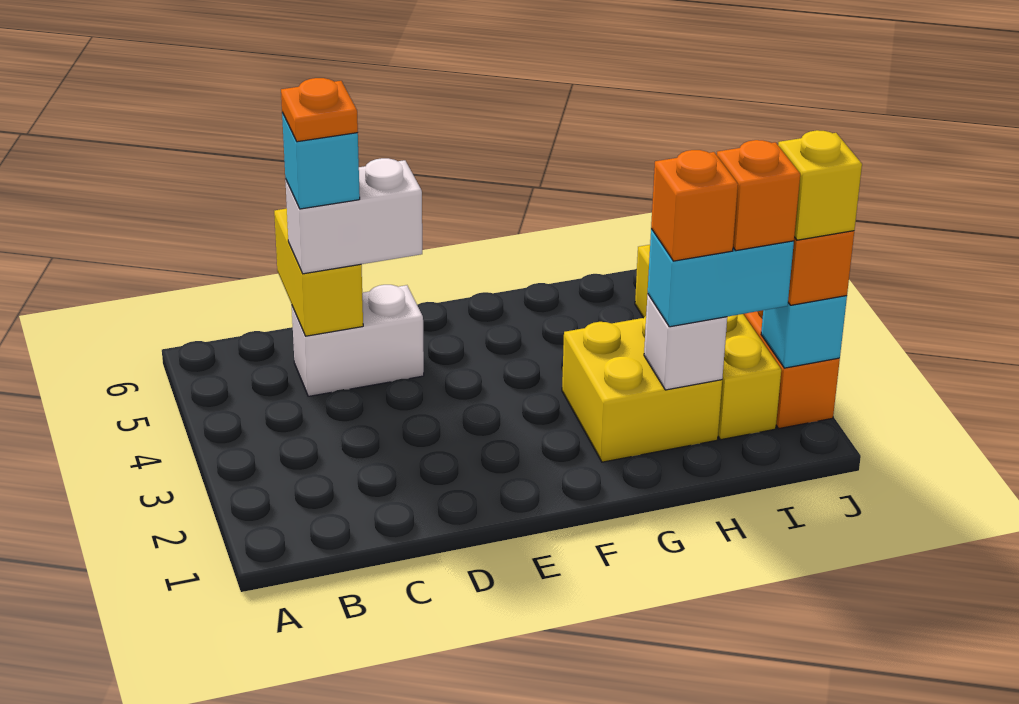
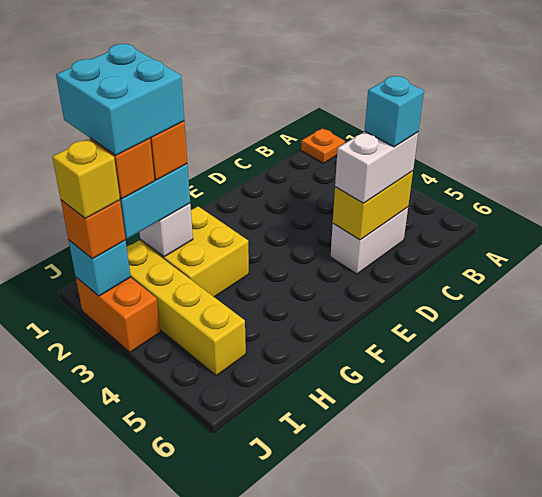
yellow brick C5:C6 level 2 -> yellow brick C5:D5 level 2
orange plate C5 level 5 -> orange plate A1 level 1
none -> cyan brick H1:I2 level 5

